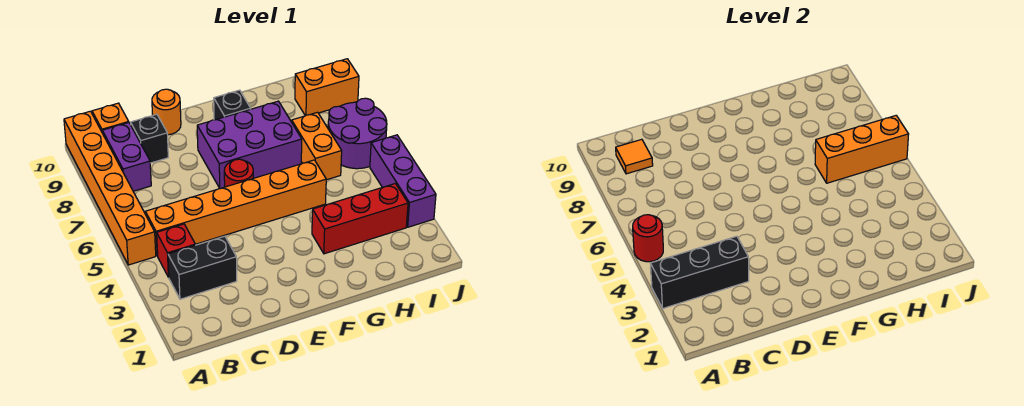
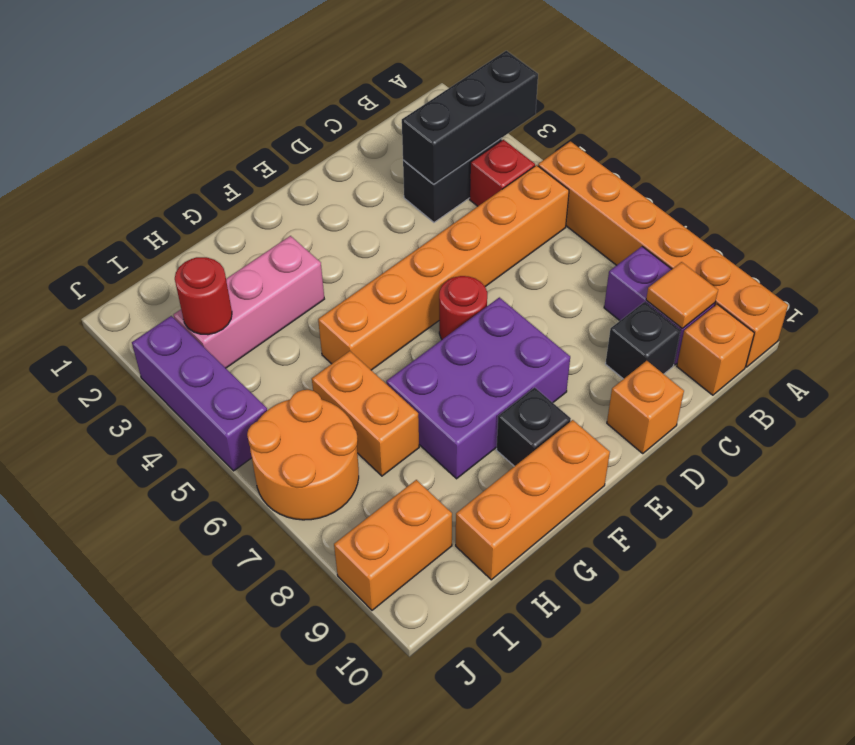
red round brick A5 level 2 -> red round brick I3 level 2
orange round brick D10 level 1 -> orange brick D10 level 1
red brick G3:I3 level 1 -> pink brick G3:I3 level 1
orange brick H6:J6 level 2 -> orange brick F10:H10 level 1
purple round brick I6:J7 level 1 -> orange round brick I6:J7 level 1

